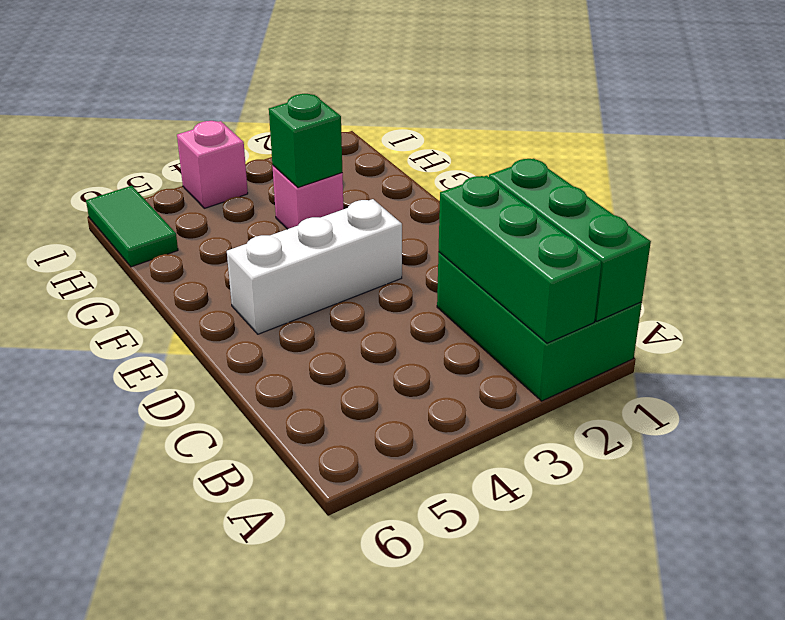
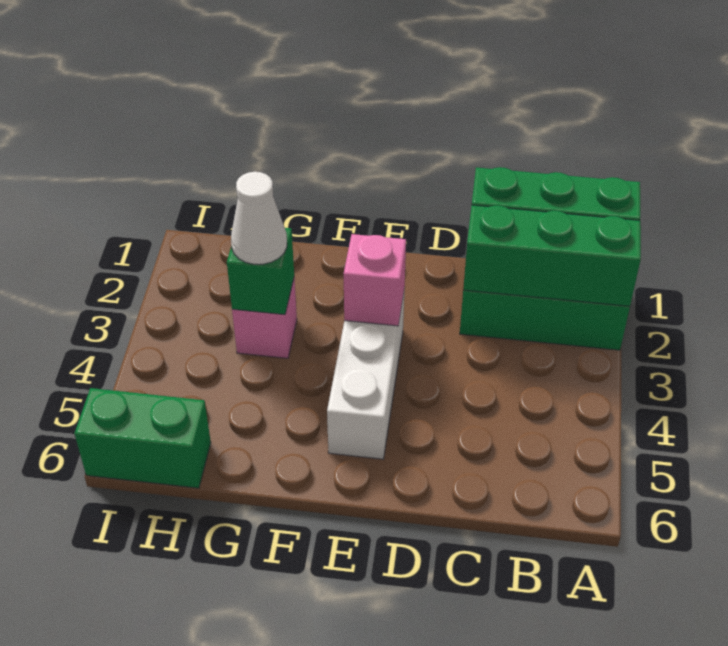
none -> white cone G3 level 3
green tile H6:I6 level 1 -> green brick H6:I6 level 1
pink brick I4 level 1 -> pink brick E3 level 2

